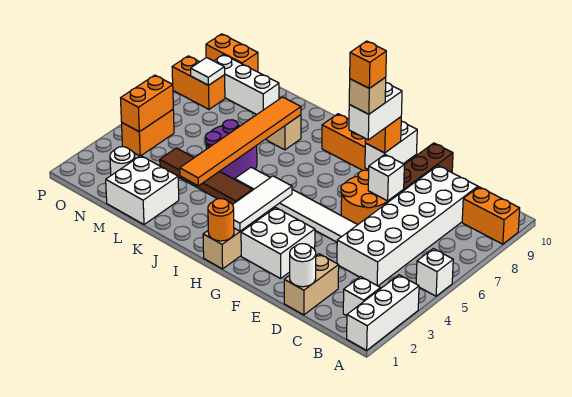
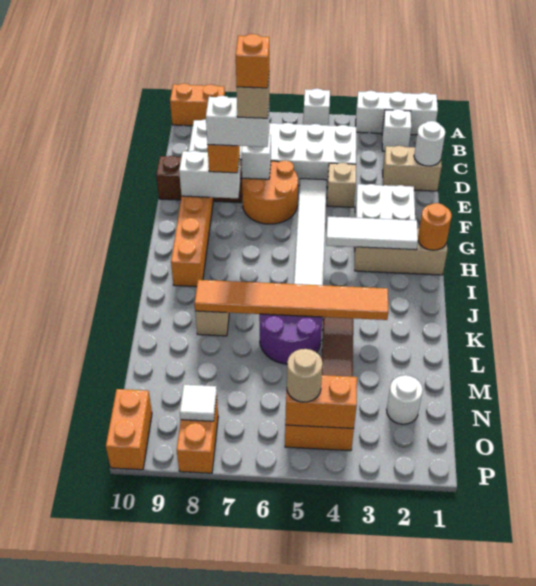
orange brick A9:B9 level 1 -> orange brick A9:A10 level 1
none -> tan brick E4 level 1
white brick L1:M2 level 1 -> none
white brick M9:O9 level 1 -> none
none -> tan round brick O5 level 3

